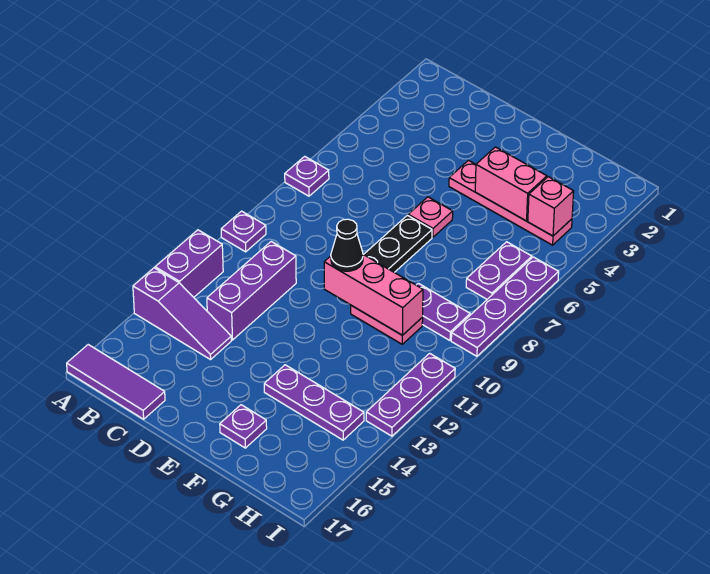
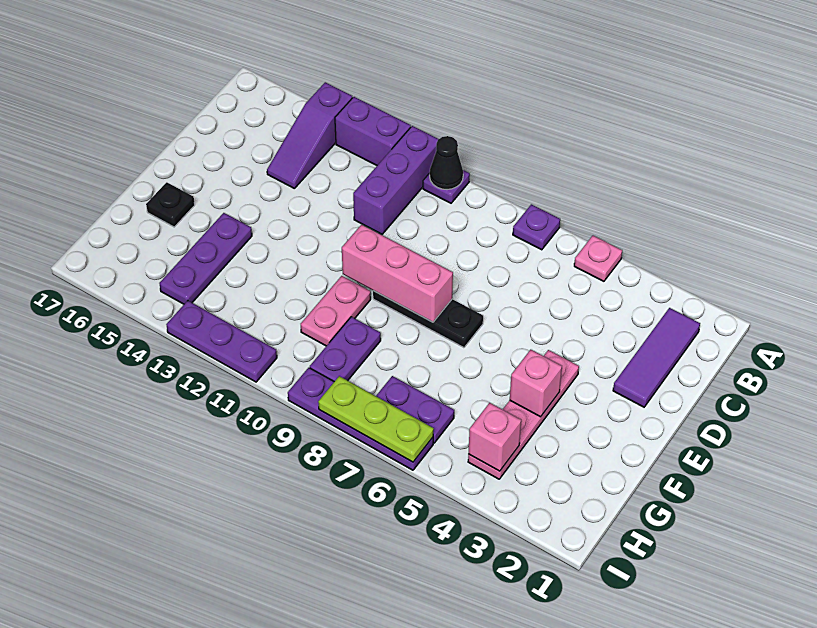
purple tile A17:C17 level 1 -> purple tile B2:D2 level 1
purple brick C11:C13 level 1 -> purple brick A11:C11 level 1
pink plate E6 level 1 -> pink plate A5 level 1
pink brick E10:G10 level 2 -> pink brick E8:E10 level 2
black cone E10 level 3 -> black cone A10 level 2
pink brick F4:G4 level 2 -> pink brick F4 level 2
purple plate F16 level 1 -> black plate F16 level 1
none -> lime plate I6:I8 level 2

